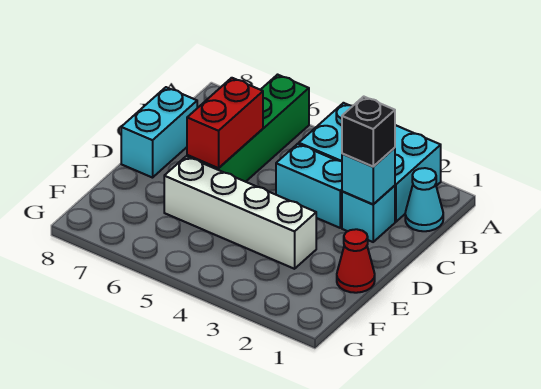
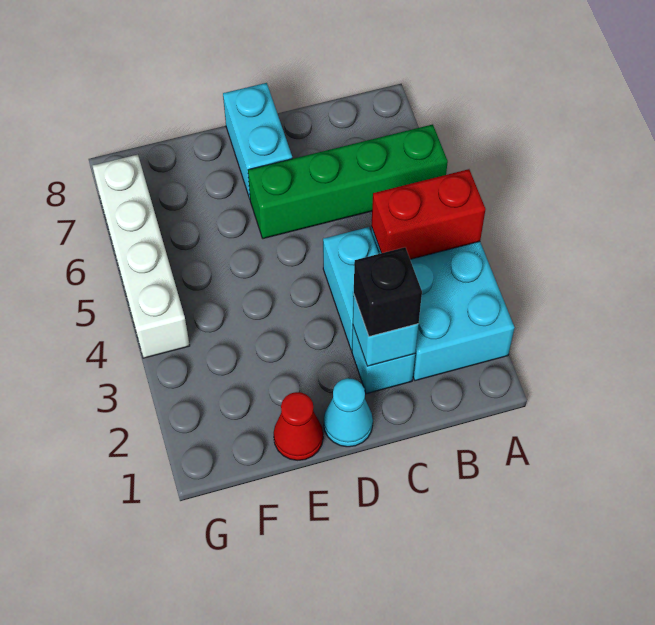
cyan cone B1 level 1 -> cyan cone D1 level 1
red brick C6:D6 level 2 -> red brick A4:B4 level 2
cyan brick C8:D8 level 1 -> cyan brick D7:D8 level 1
white brick E3:E6 level 1 -> white brick G4:G7 level 1

